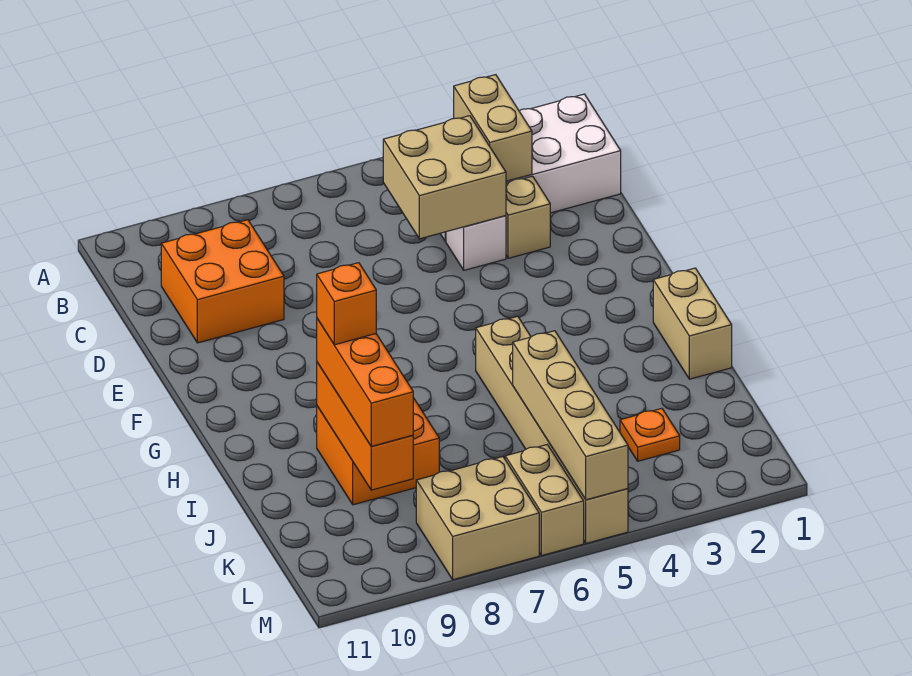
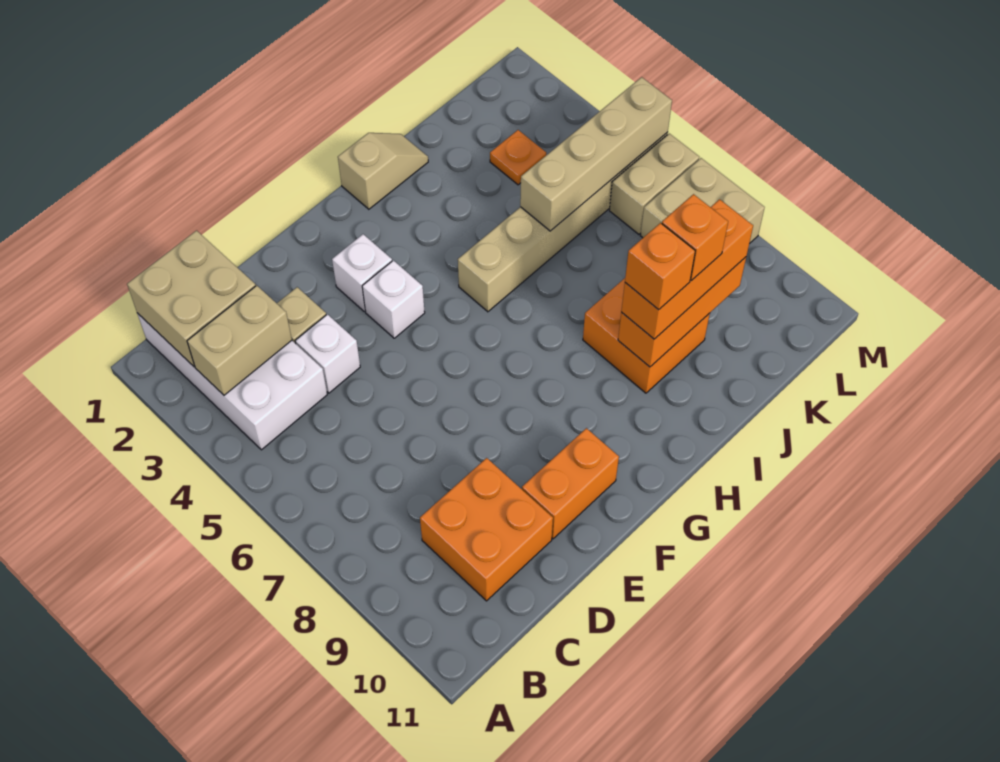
tan brick C4:D5 level 2 -> tan brick B1:C2 level 2
none -> orange brick E10:F10 level 1
none -> white brick F3 level 1
none -> white brick F4 level 1
tan brick H1:I1 level 1 -> tan slope H1:I1 level 1 top H
none -> orange brick J9 level 4

